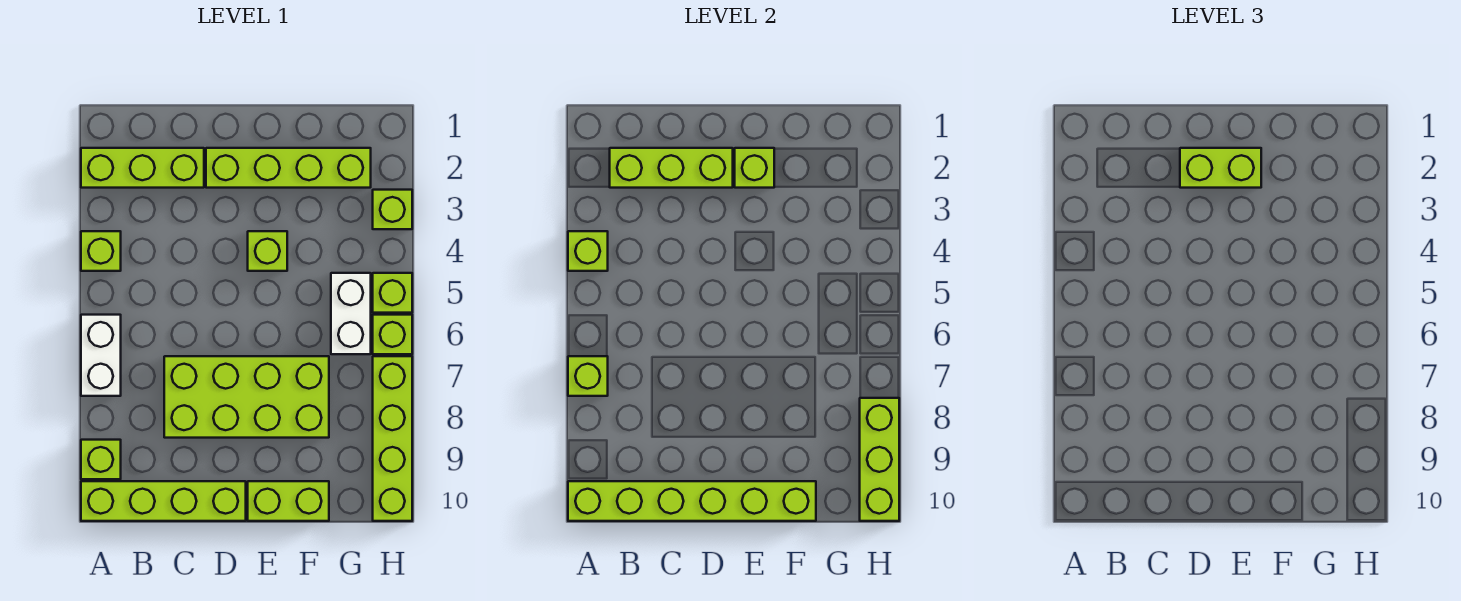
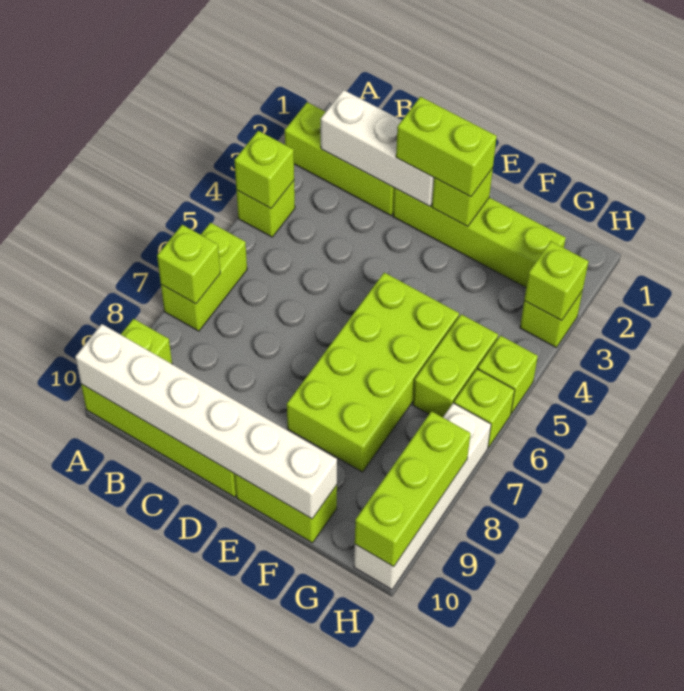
white brick A6:A7 level 1 -> lime brick A6:A7 level 1
lime brick A10:F10 level 2 -> white brick A10:F10 level 2
lime brick B2:D2 level 2 -> white brick B2:D2 level 2
lime brick C7:F8 level 1 -> lime brick E5:F8 level 1
lime brick E4 level 1 -> lime brick H3 level 2
white brick G5:G6 level 1 -> lime brick G5:G6 level 1
lime brick H7:H10 level 1 -> white brick H7:H10 level 1

